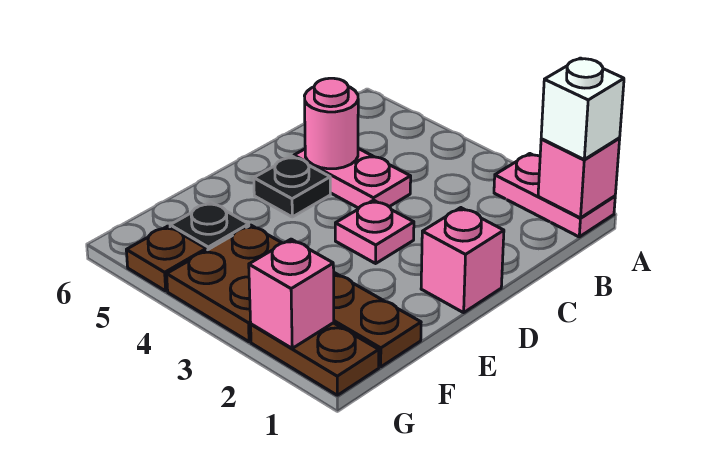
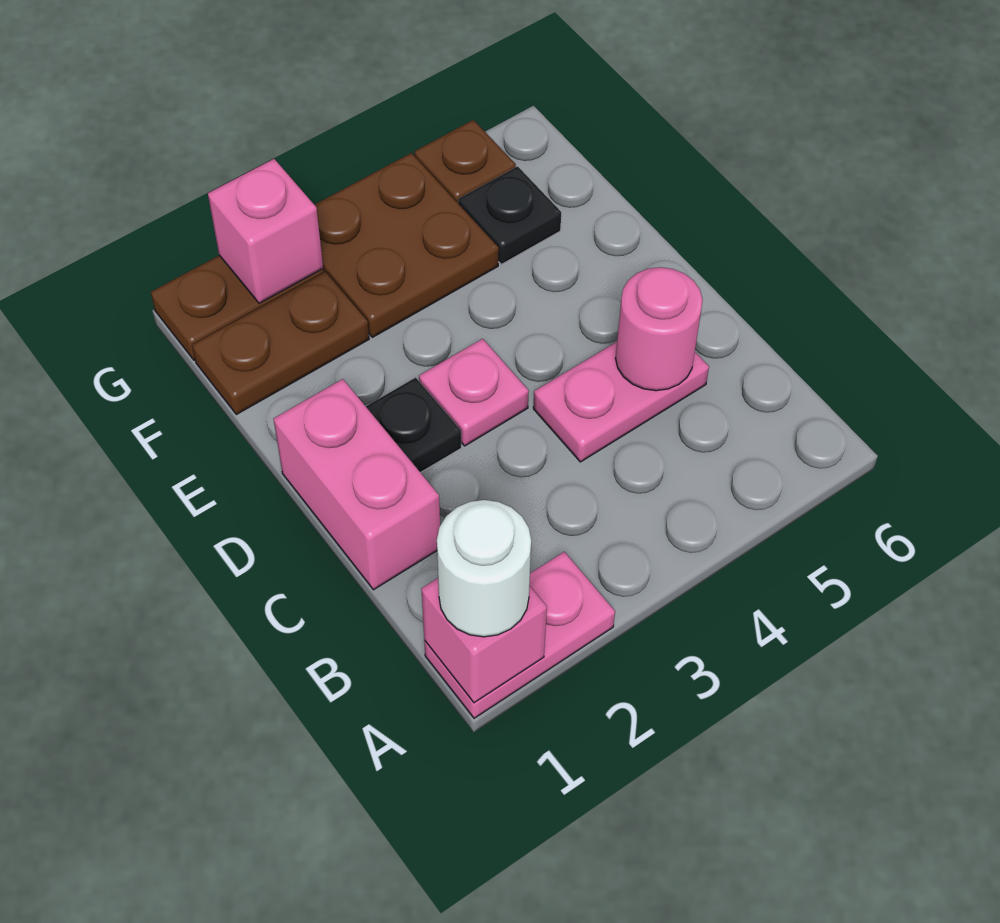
white brick A1 level 3 -> white round brick A1 level 3
pink brick D1 level 1 -> pink brick C1:D1 level 1
black plate D5 level 1 -> black plate D2 level 1

